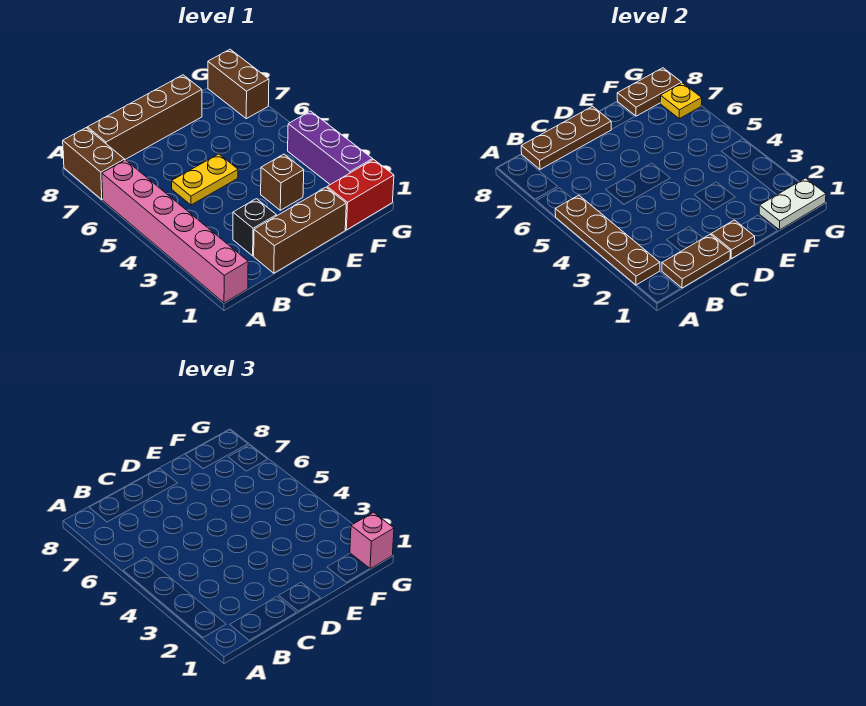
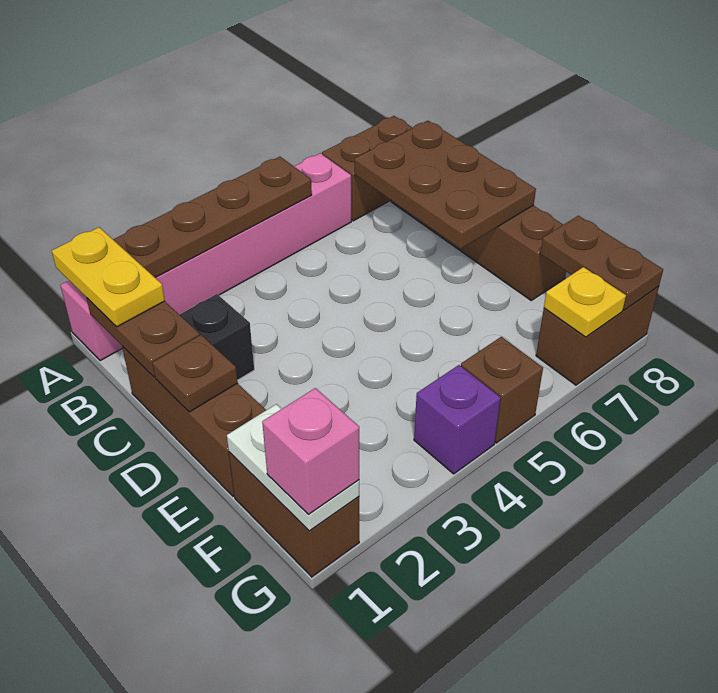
brown plate B8:D8 level 2 -> brown plate B7:D8 level 2
yellow plate C5:D5 level 1 -> yellow plate A1:B1 level 3
brown brick E3 level 1 -> brown brick G5 level 1
red brick F1:G1 level 1 -> brown brick F1:G1 level 1
purple brick G2:G4 level 1 -> purple brick G4 level 1

